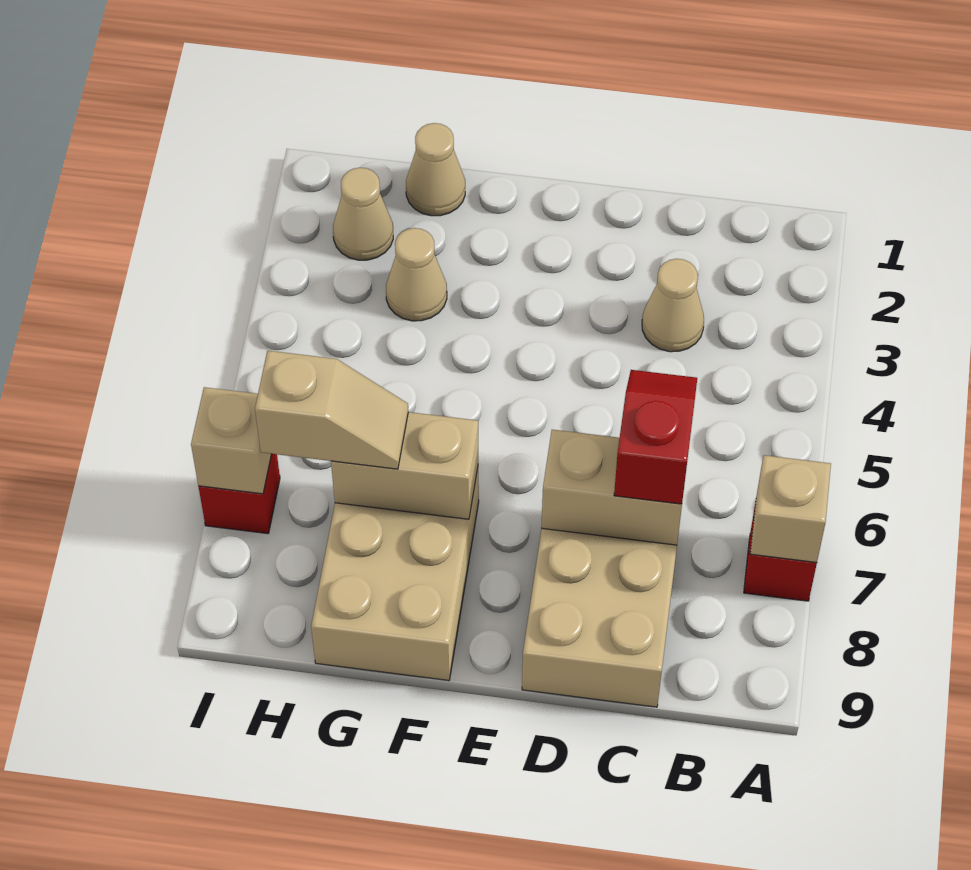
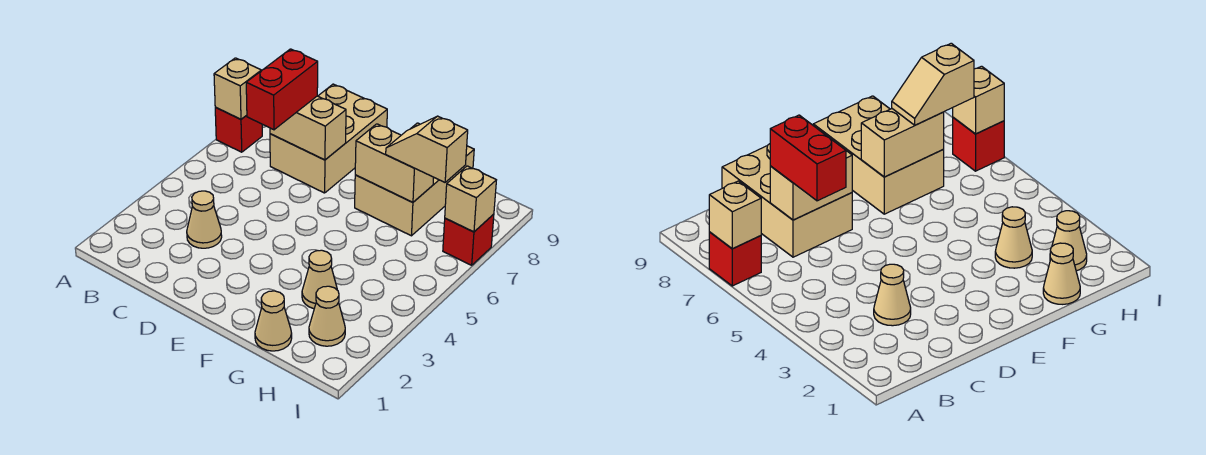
red slope C6:C7 level 3 top 7 -> red brick C6:C7 level 3

